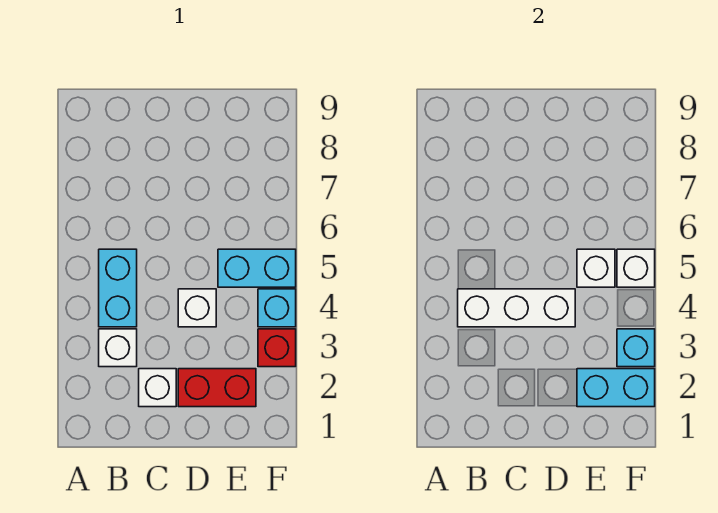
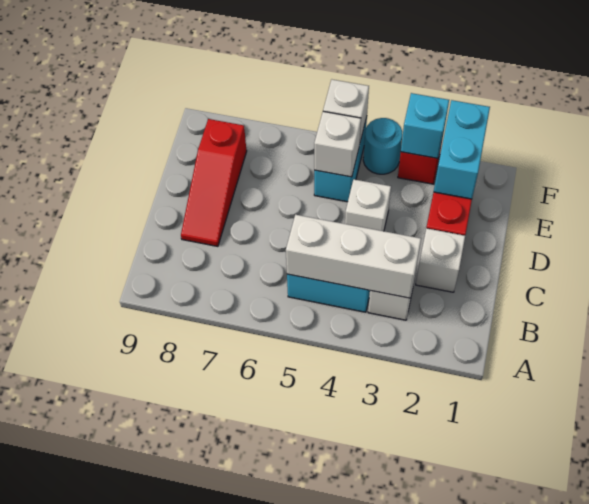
white brick B4:D4 level 2 -> white brick B3:B5 level 2
none -> red slope C8:E8 level 1 top E
cyan brick F4 level 1 -> cyan round brick F4 level 1

